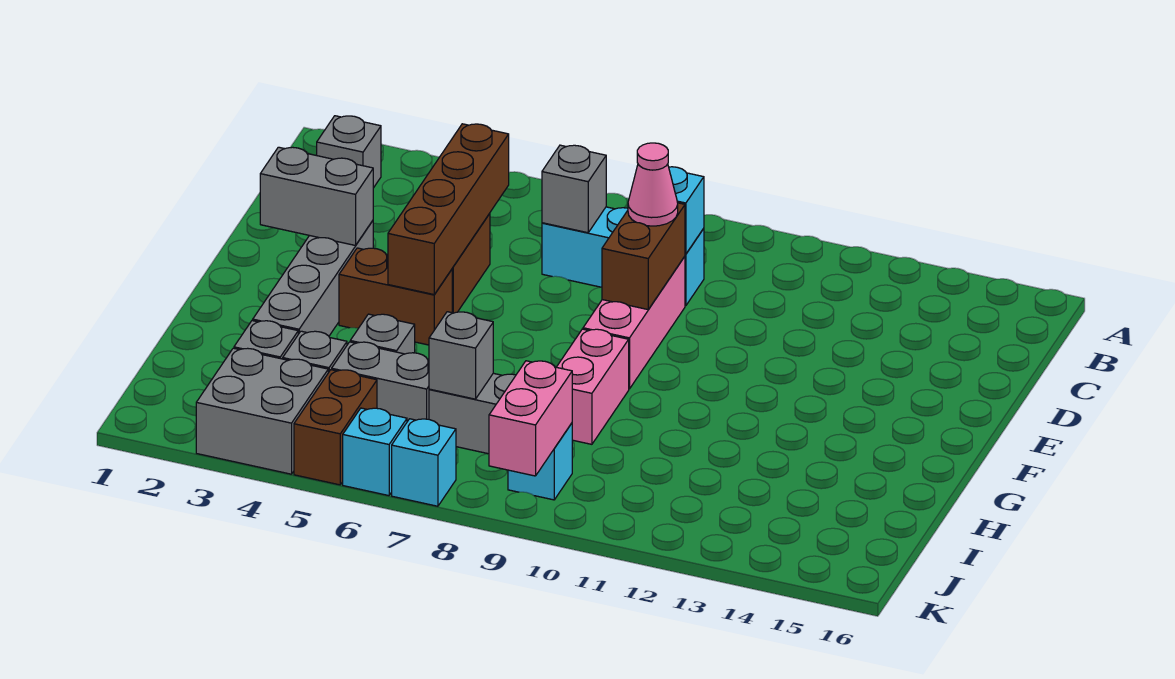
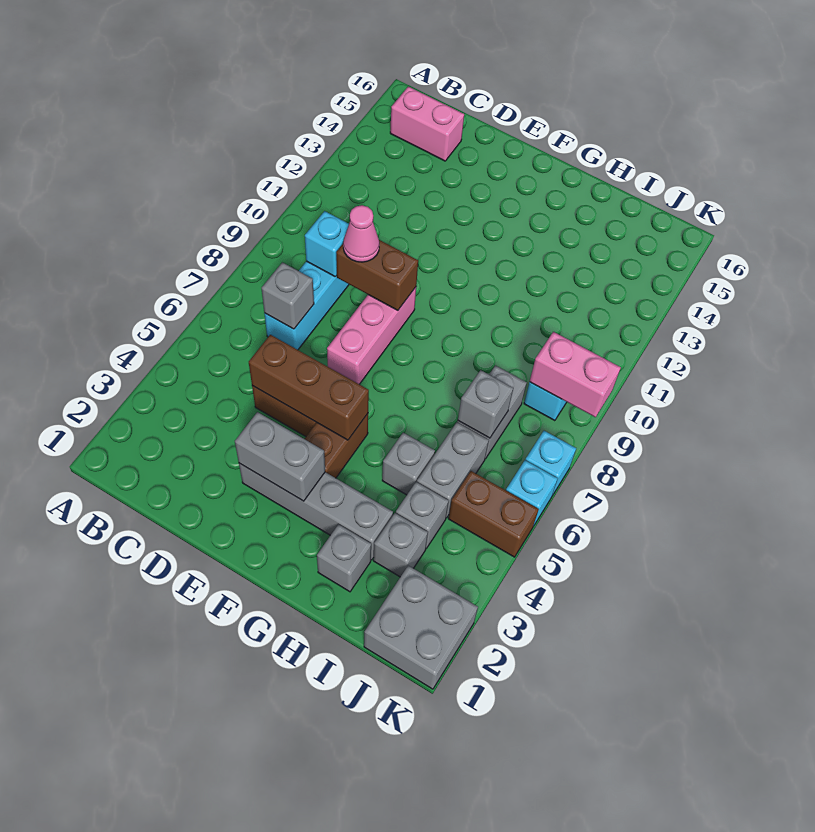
grey brick B2 level 1 -> grey brick H2 level 1
brown brick C5:F5 level 2 -> brown brick D5:F5 level 2
pink brick D9:F9 level 1 -> pink brick E7:E9 level 1
grey brick E2:E3 level 2 -> grey brick E3:F3 level 2
pink brick G9:H9 level 1 -> pink brick B15:C15 level 1
grey brick J3:K4 level 1 -> grey brick J1:K2 level 1

